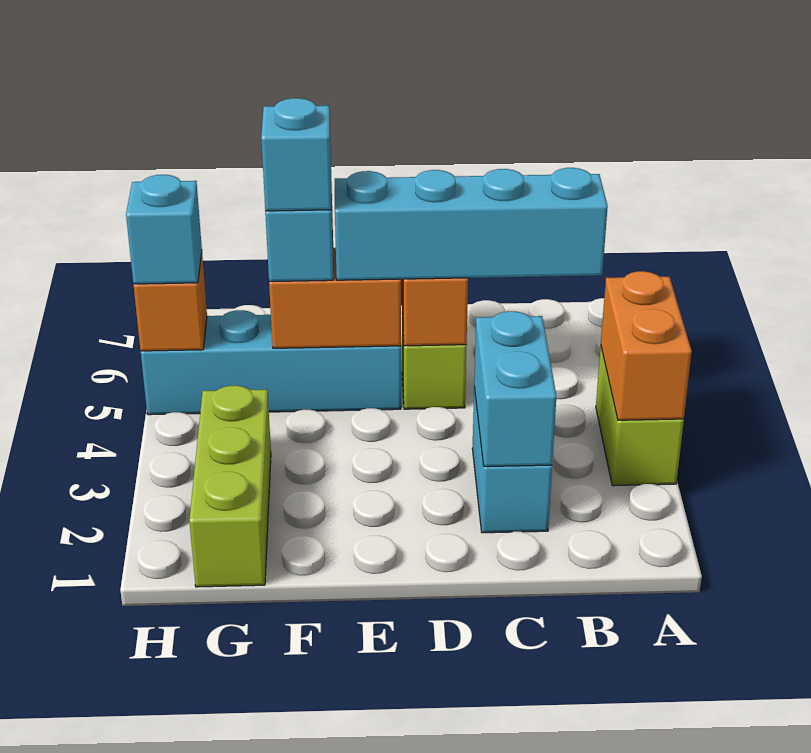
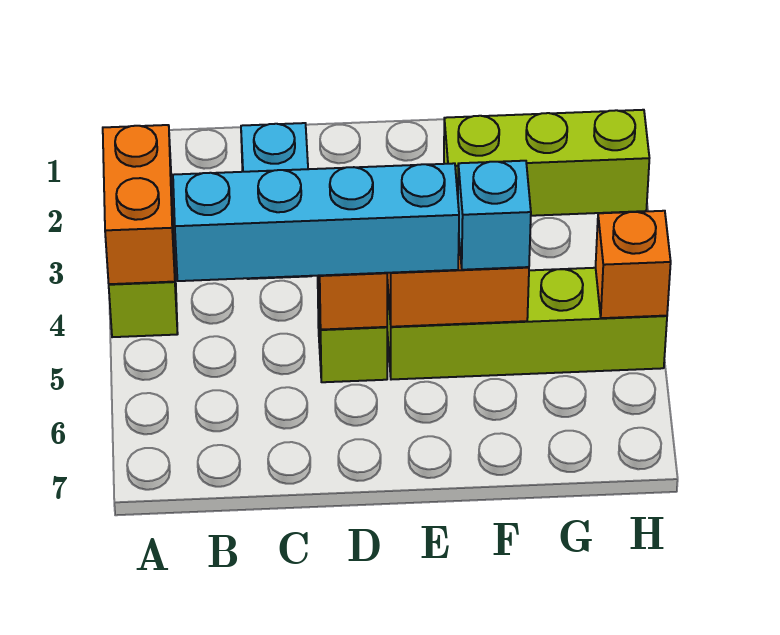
cyan brick C2:C3 level 2 -> none
cyan brick E5:H5 level 1 -> lime brick E5:H5 level 1
cyan brick F5 level 4 -> none
lime brick G1:G3 level 1 -> lime brick F2:H2 level 1
cyan brick H5 level 3 -> none

